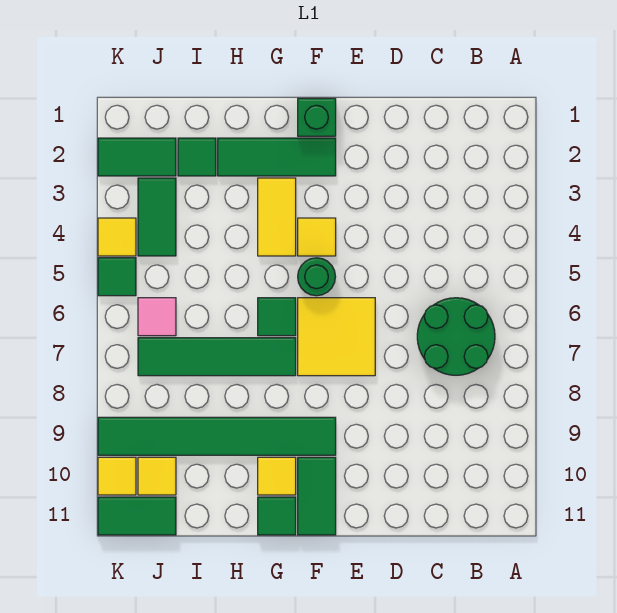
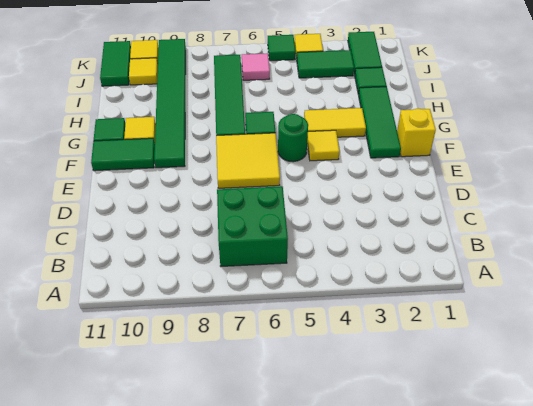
green round brick B6:C7 level 1 -> green brick B6:C7 level 1
green brick F1 level 1 -> yellow brick F1 level 1

